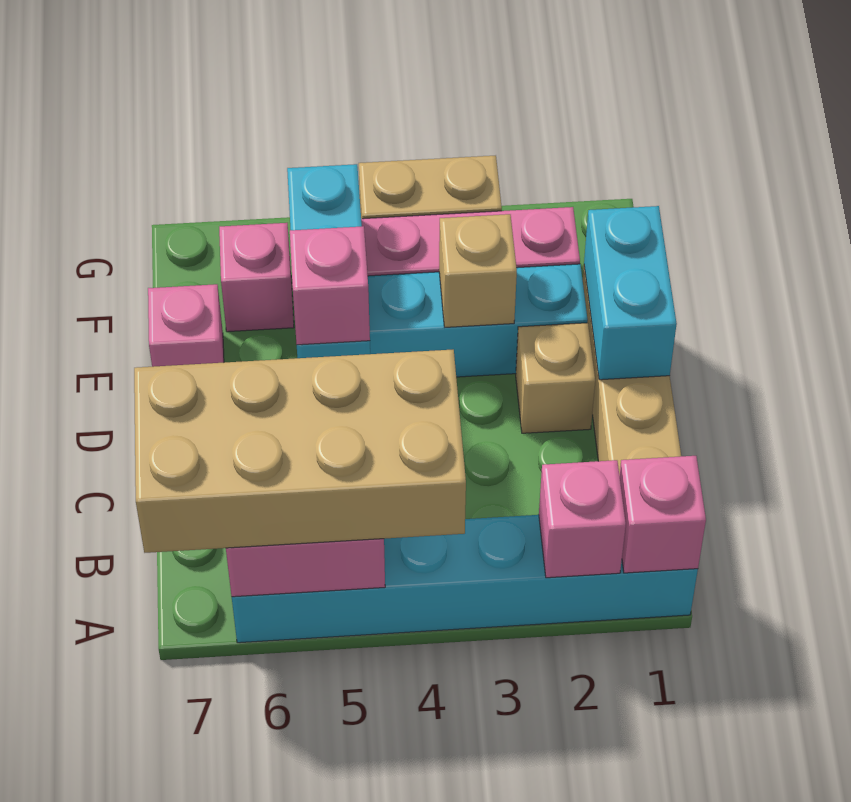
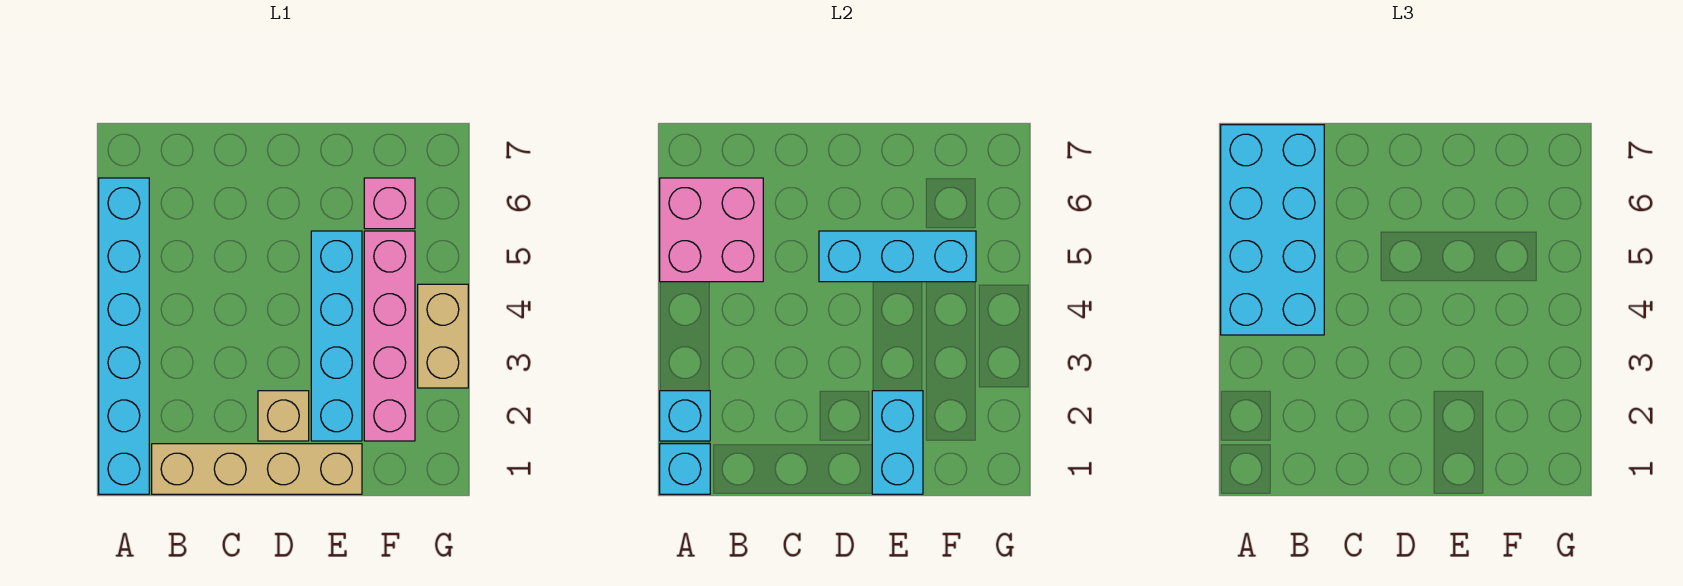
pink brick A1 level 2 -> cyan brick A1 level 2
pink brick A2 level 2 -> cyan brick A2 level 2
tan brick A4:B7 level 3 -> cyan brick A4:B7 level 3
cyan brick D1:E1 level 2 -> cyan brick E1:E2 level 2
pink brick D5 level 3 -> none
tan brick E3 level 2 -> none
pink brick E7 level 1 -> none

